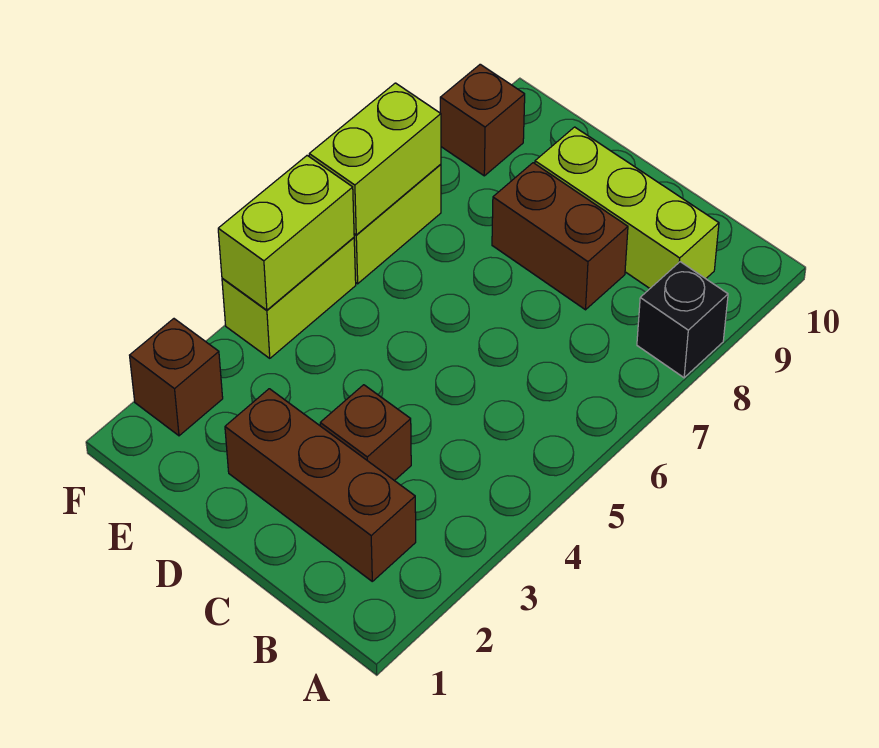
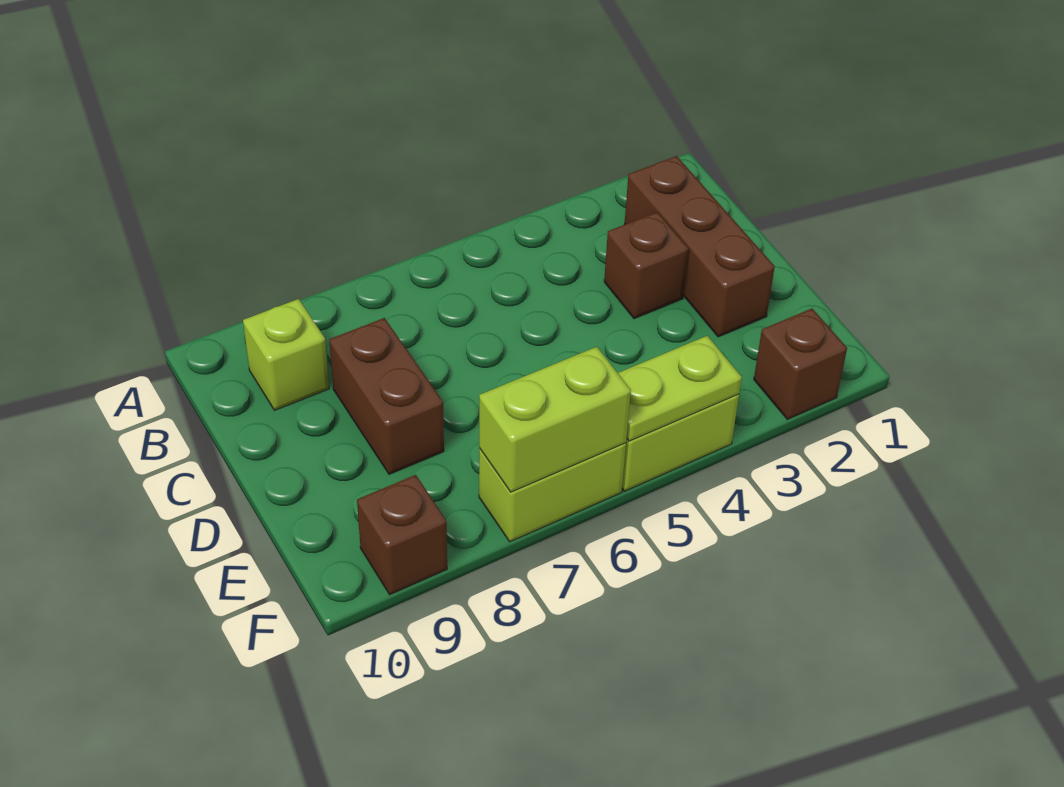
black brick A8 level 1 -> none
lime brick B9:D9 level 1 -> lime brick B9 level 1
lime brick F4:F5 level 2 -> lime plate F4:F5 level 2

